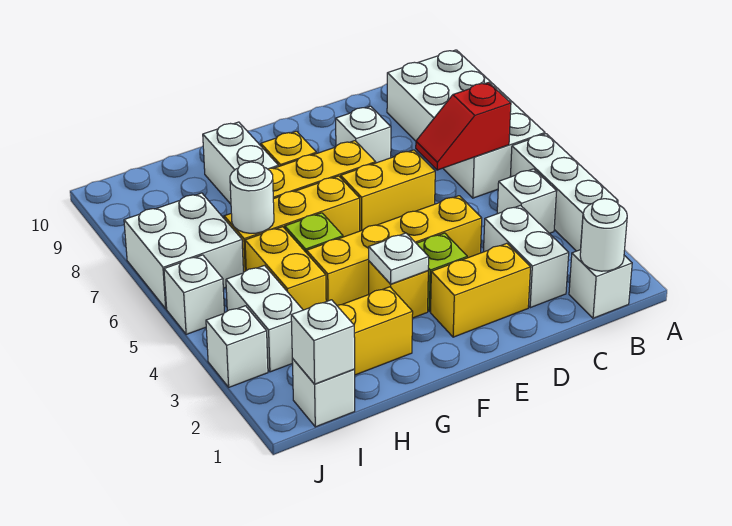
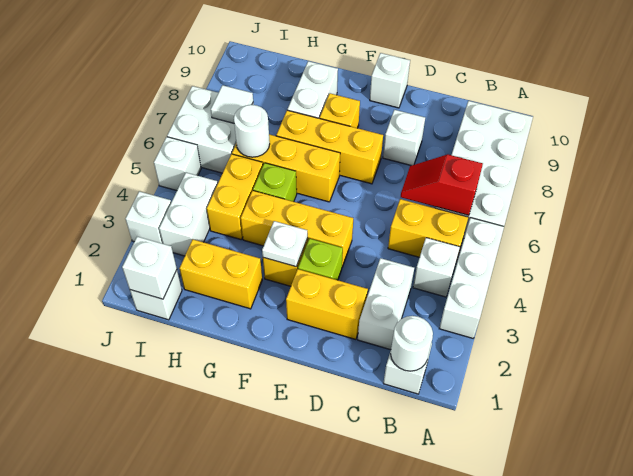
yellow brick D4:G4 level 1 -> yellow brick E4:G4 level 1
yellow brick D6:E6 level 1 -> yellow brick B5:C5 level 1
none -> white brick E10 level 1
none -> white tile I7 level 2

